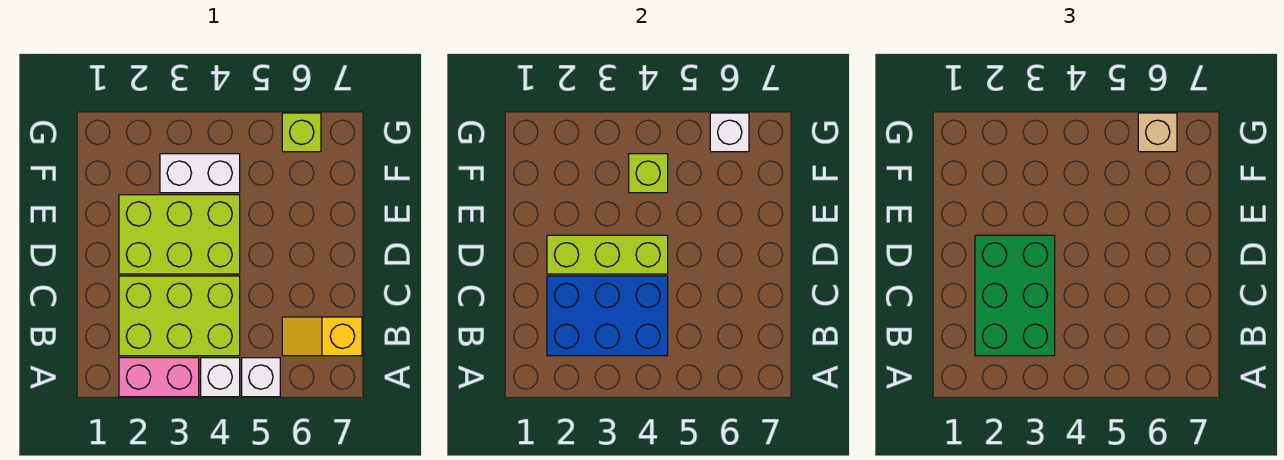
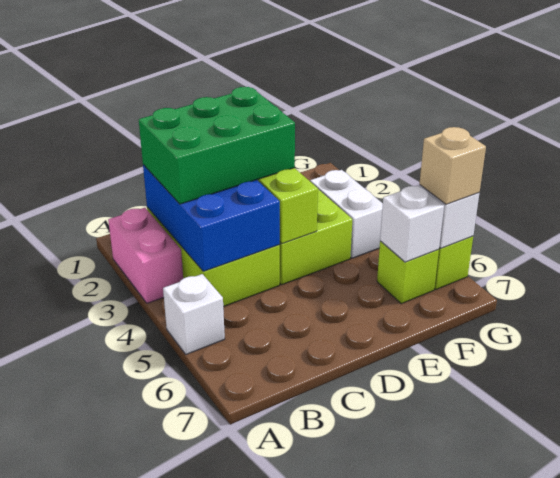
white brick A4 level 1 -> white brick F6 level 2
yellow slope B6:B7 level 1 top 7 -> none
lime brick F4 level 2 -> lime brick F6 level 1

